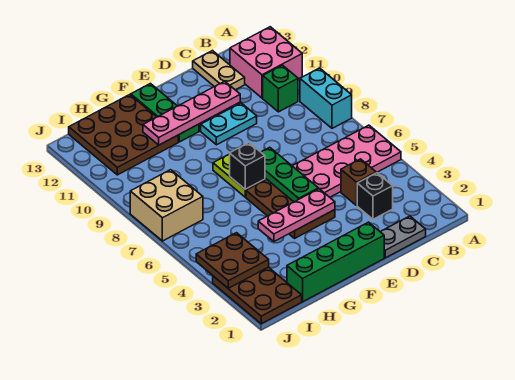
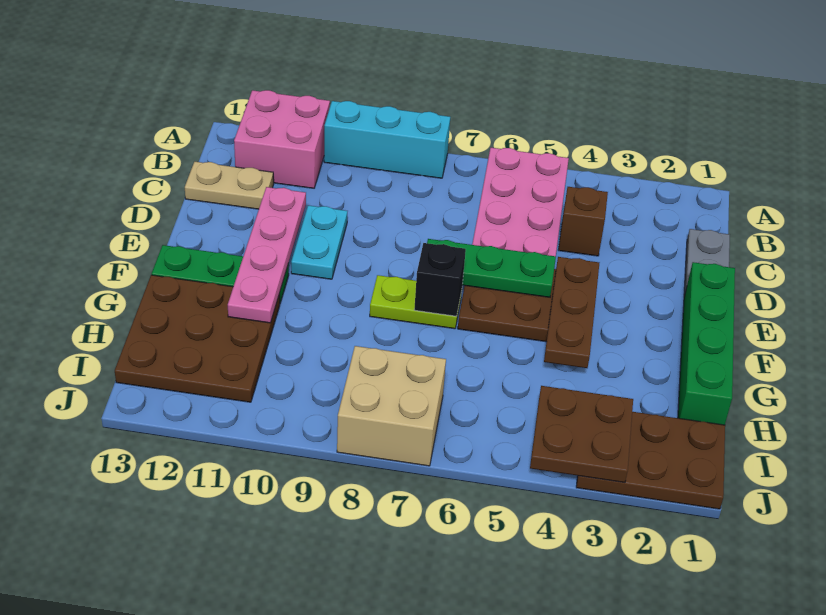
cyan brick A8:A9 level 1 -> cyan brick A8:A10 level 1
green brick B10 level 1 -> none
black brick C3 level 1 -> none
pink plate E4:G4 level 2 -> brown plate E4:G4 level 2

